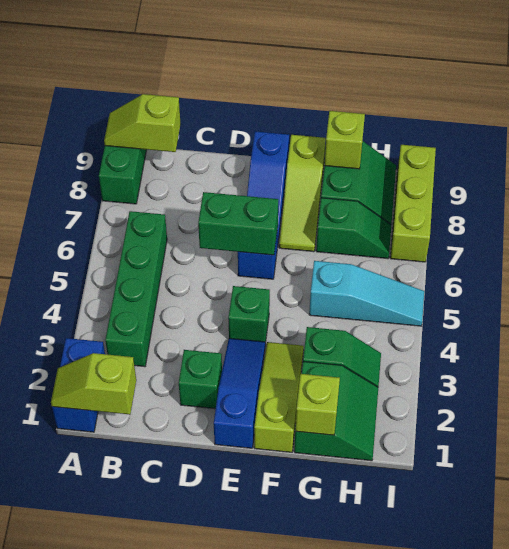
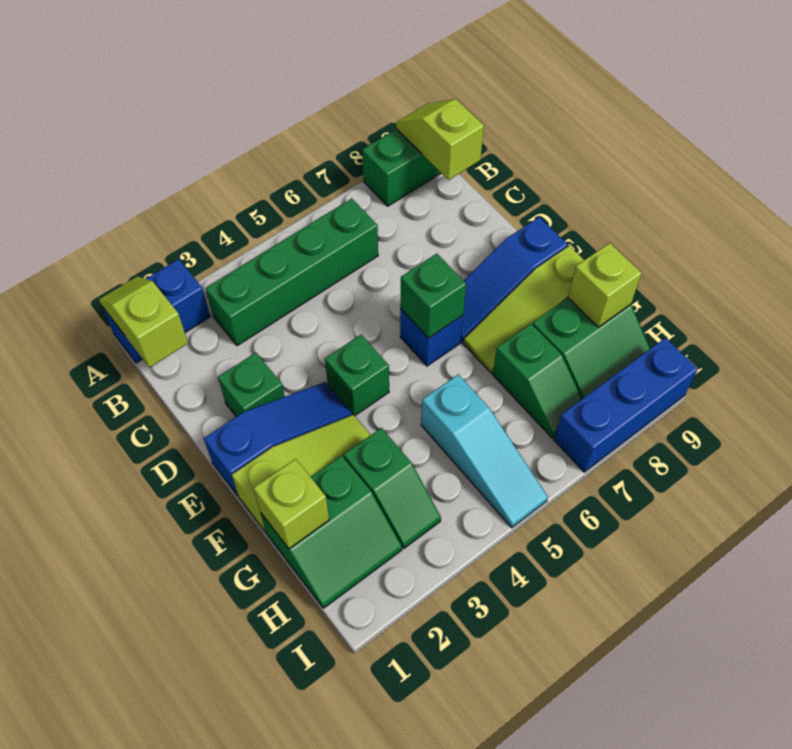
green brick D6:E6 level 2 -> green brick E6 level 2
lime brick I7:I9 level 1 -> blue brick I7:I9 level 1

